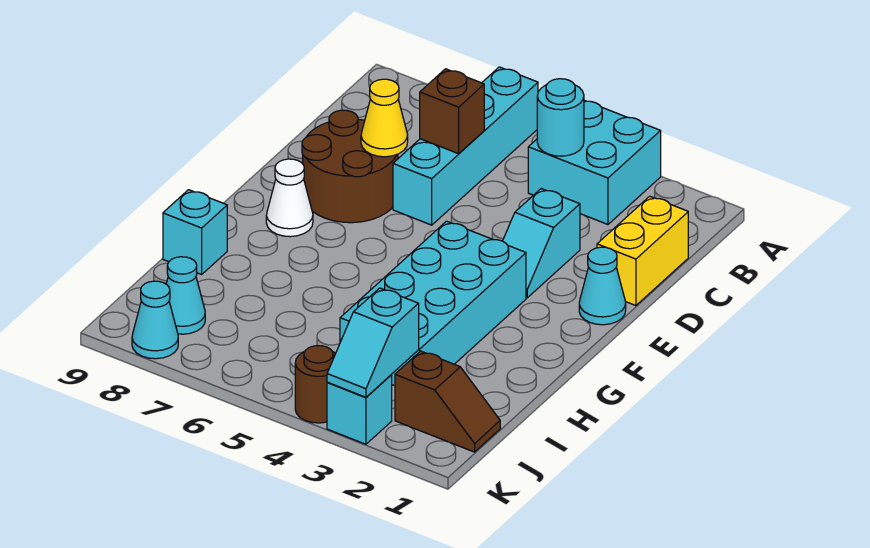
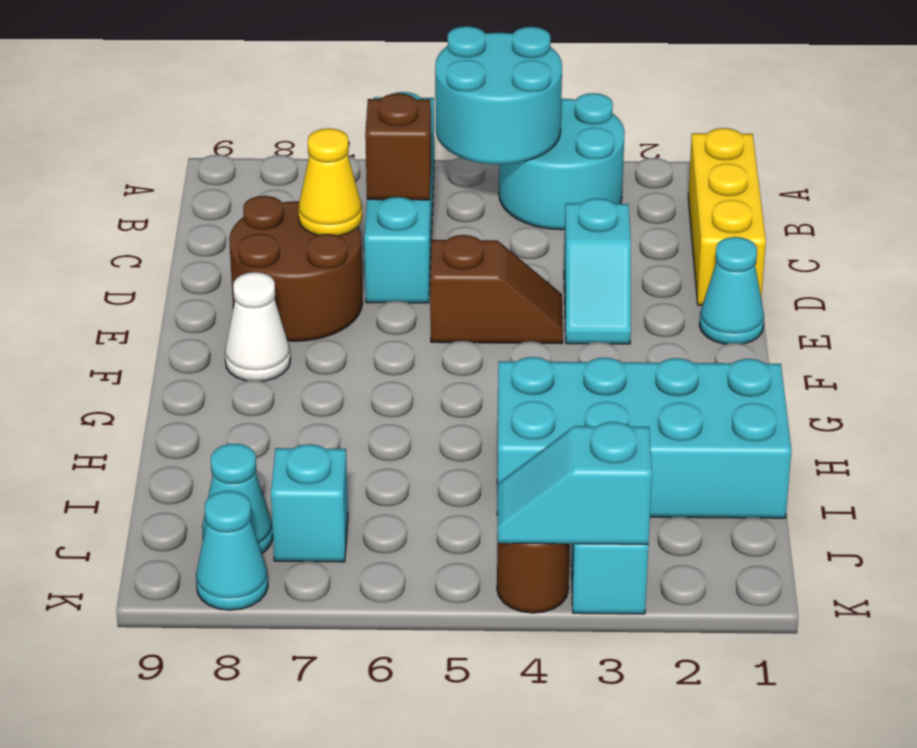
cyan brick A3:B4 level 1 -> cyan round brick A3:B4 level 1
cyan round brick B4 level 2 -> cyan round brick A4:B5 level 2
yellow brick C1:D1 level 1 -> yellow brick B1:D1 level 1
cyan brick F3:I4 level 1 -> cyan brick H1:I4 level 1
cyan brick H9 level 1 -> cyan brick J7 level 1
brown slope J1:J2 level 1 top 2 -> brown slope E4:E5 level 1 top 5
cyan slope J3:K3 level 2 top J -> cyan slope K3:K4 level 2 top 3

